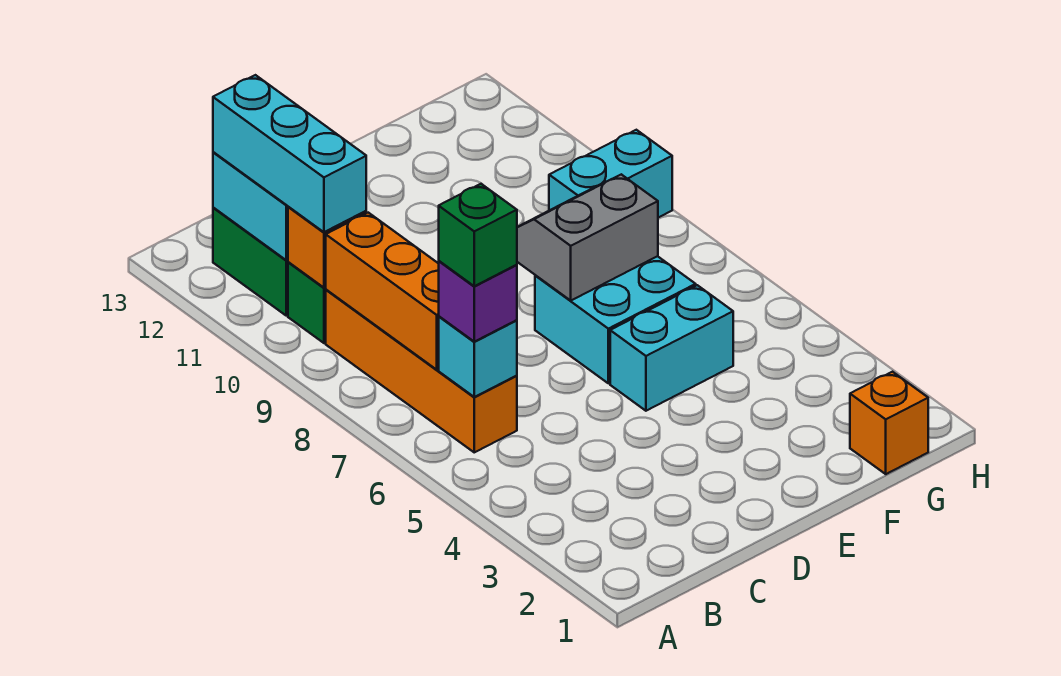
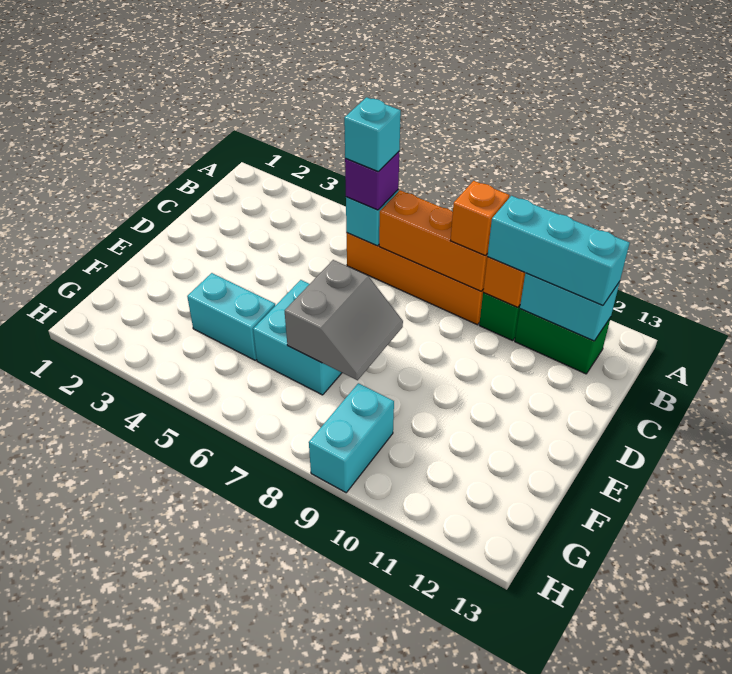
green brick B6 level 4 -> cyan brick B6 level 4
cyan brick E5:F5 level 1 -> cyan brick F4:F5 level 1
orange brick G1 level 1 -> orange brick B9 level 3

